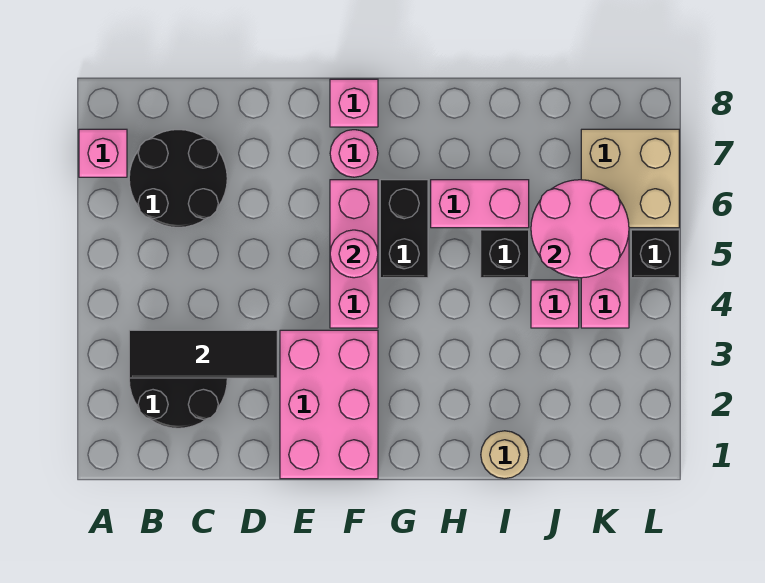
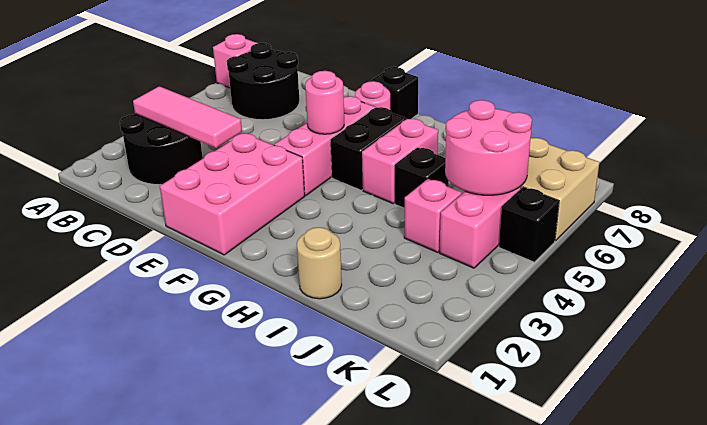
black tile B3:D3 level 2 -> pink tile B3:D3 level 2
pink brick F8 level 1 -> black brick F8 level 1
pink brick H6:I6 level 1 -> pink brick H5:H6 level 1

